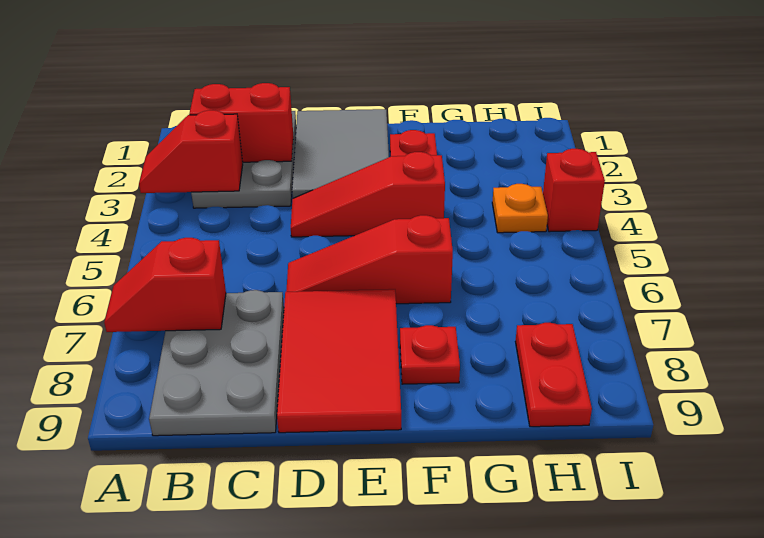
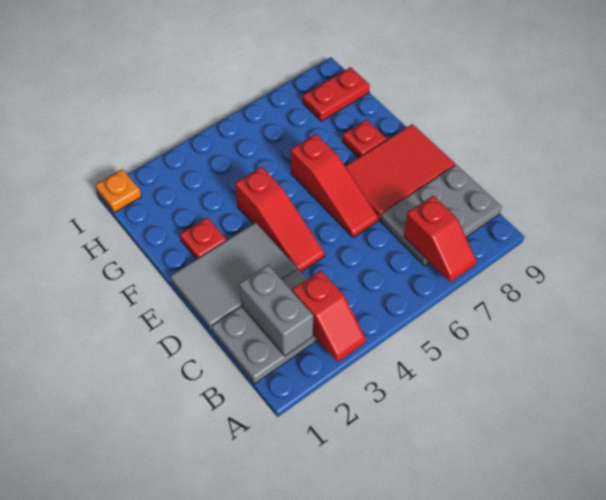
red brick B2:C2 level 2 -> grey brick B2:C2 level 2
orange plate H4 level 1 -> orange plate I1 level 1
red brick I4 level 1 -> none

